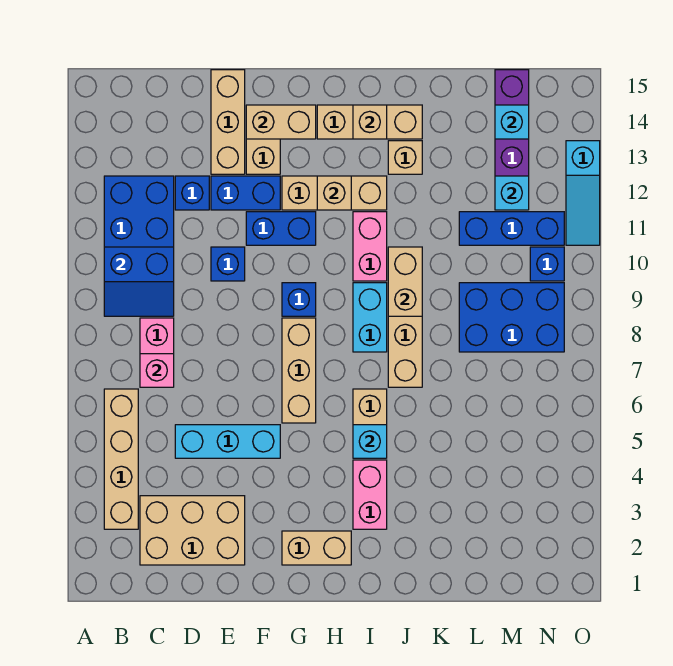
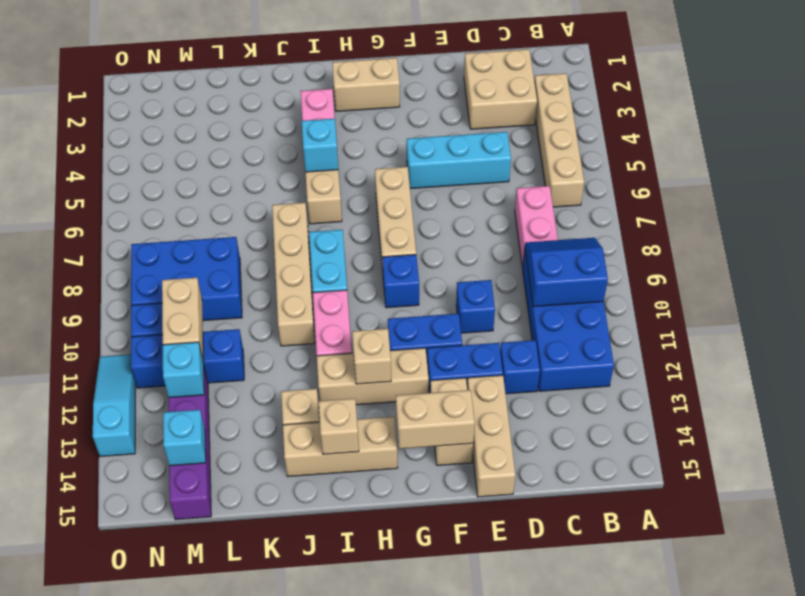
tan brick C2:E3 level 1 -> tan brick C2:D3 level 1
pink brick C7 level 2 -> none
tan brick J9:J10 level 2 -> tan brick M10:M11 level 2

